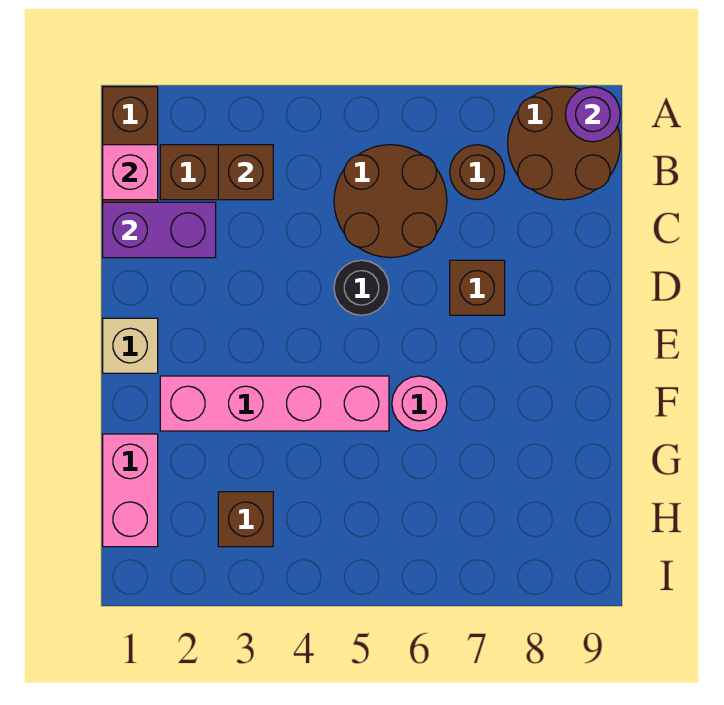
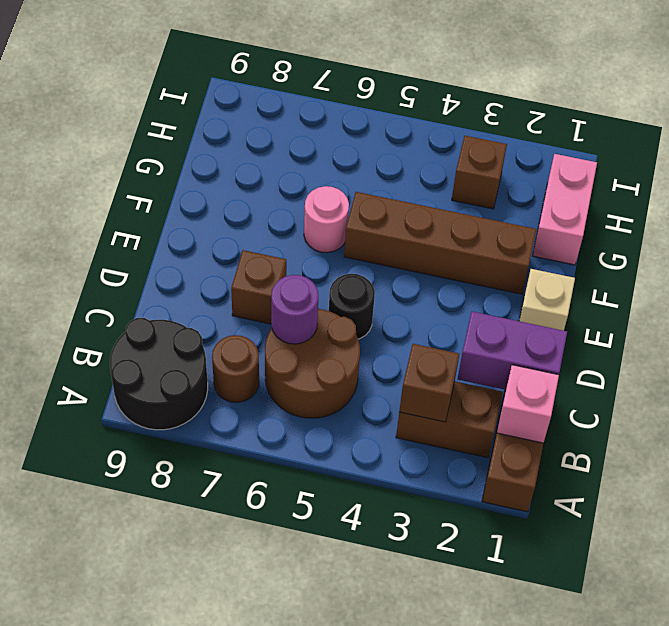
brown round brick A8:B9 level 1 -> black round brick A8:B9 level 1
purple round brick A9 level 2 -> purple round brick C6 level 2
pink brick F2:F5 level 1 -> brown brick F2:F5 level 1

